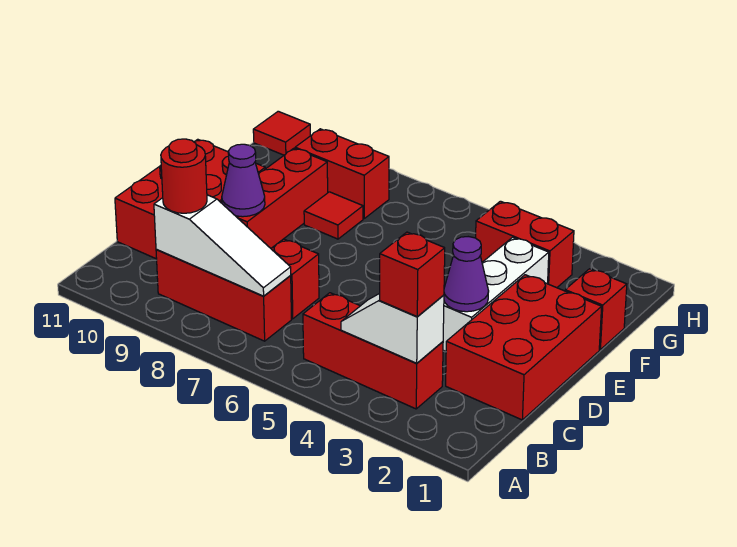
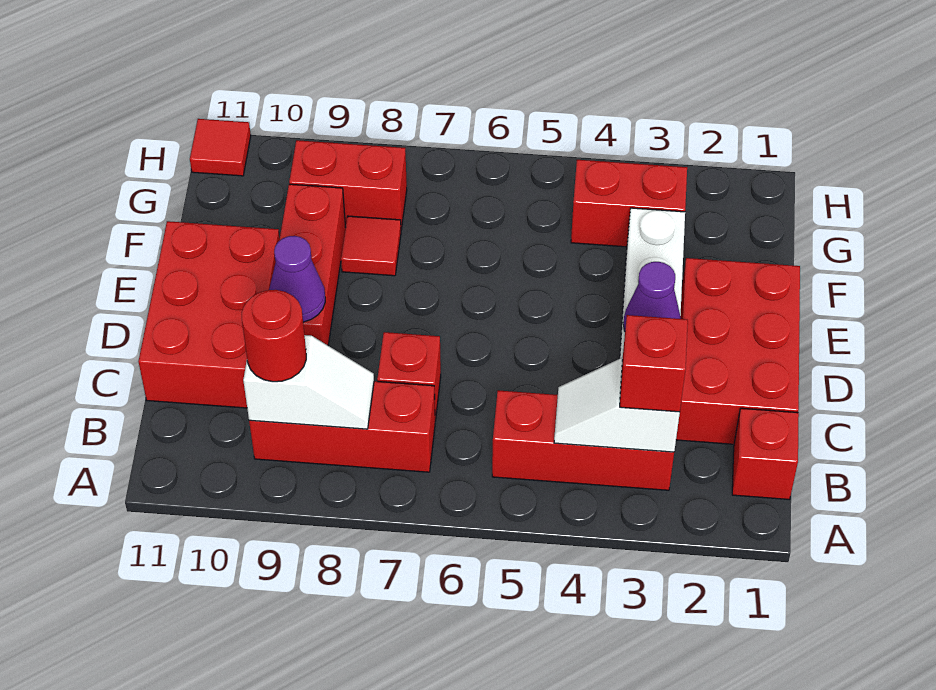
white slope B7:B9 level 2 top 9 -> white slope B8:B9 level 2 top 9
red brick F1 level 1 -> red brick B1 level 1

